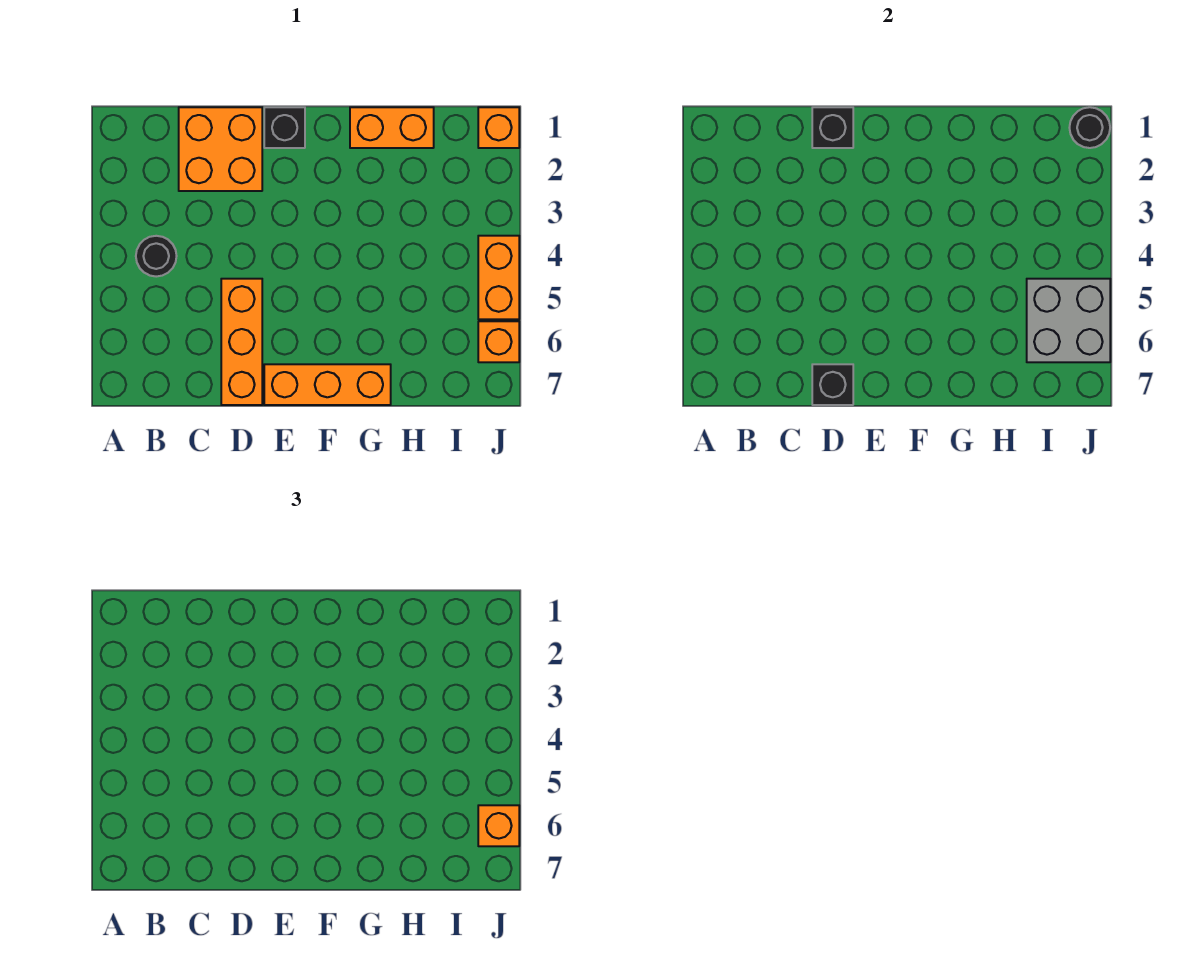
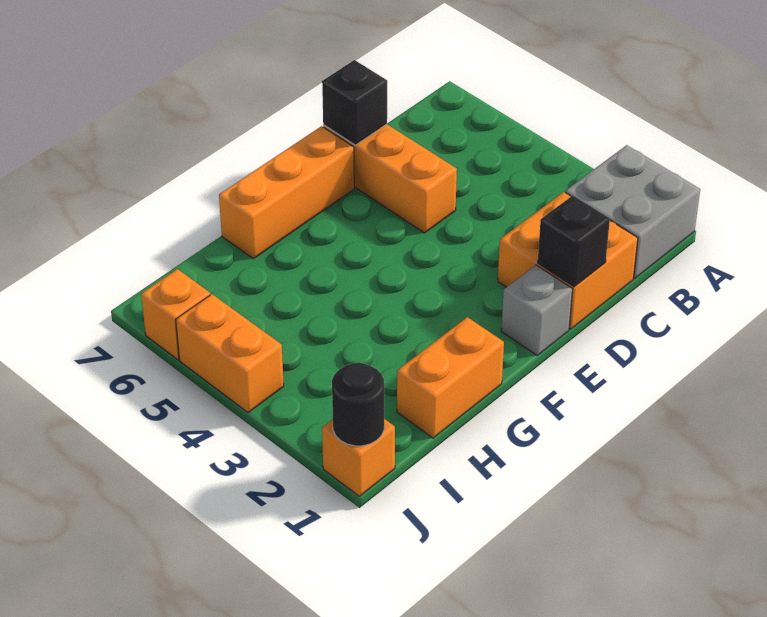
black round brick B4 level 1 -> none
black brick E1 level 1 -> grey brick E1 level 1
grey brick I5:J6 level 2 -> grey brick A1:B2 level 1
orange brick J6 level 3 -> none

